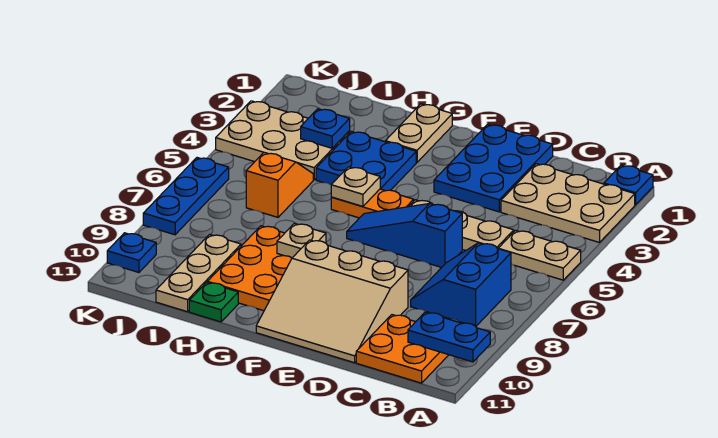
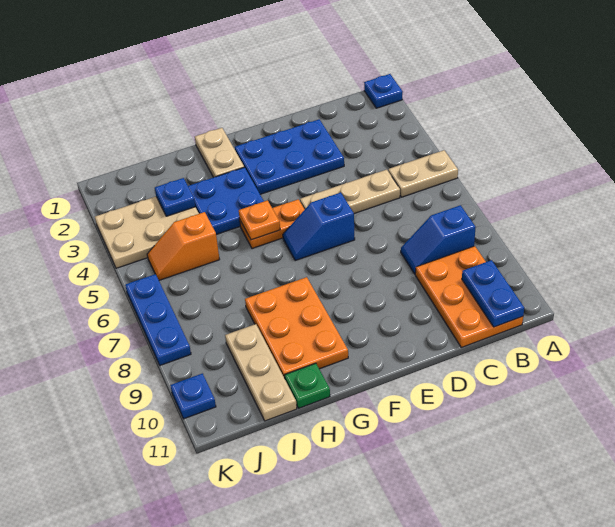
tan plate A2:C3 level 1 -> none
blue plate A10:B10 level 2 -> blue plate B10:B11 level 2
blue slope B7:C8 level 1 top B -> blue slope B8:C8 level 1 top B
orange plate B10:C11 level 1 -> orange plate B9:C11 level 1
blue plate D1:E3 level 1 -> blue plate D2:F3 level 1
blue slope D6:F6 level 1 top D -> blue slope E6:F6 level 1 top E
tan slope D9:F11 level 1 top 9 -> none
tan plate G5 level 2 -> orange plate G5 level 2
tan plate G8 level 2 -> none
orange slope I5:I6 level 1 top 6 -> orange slope I5:J5 level 1 top I

